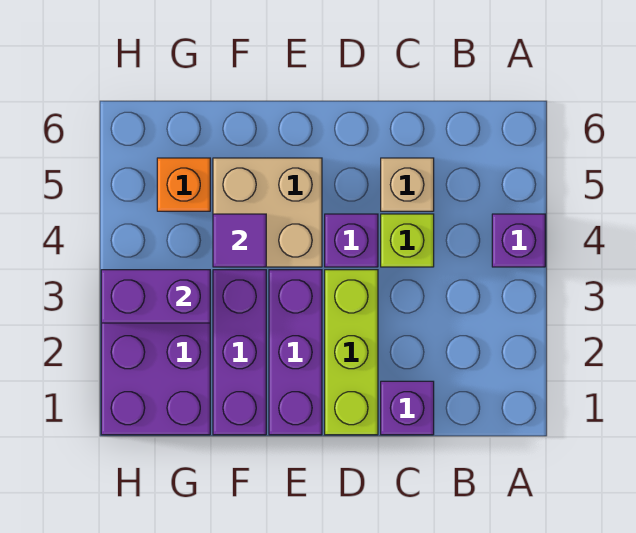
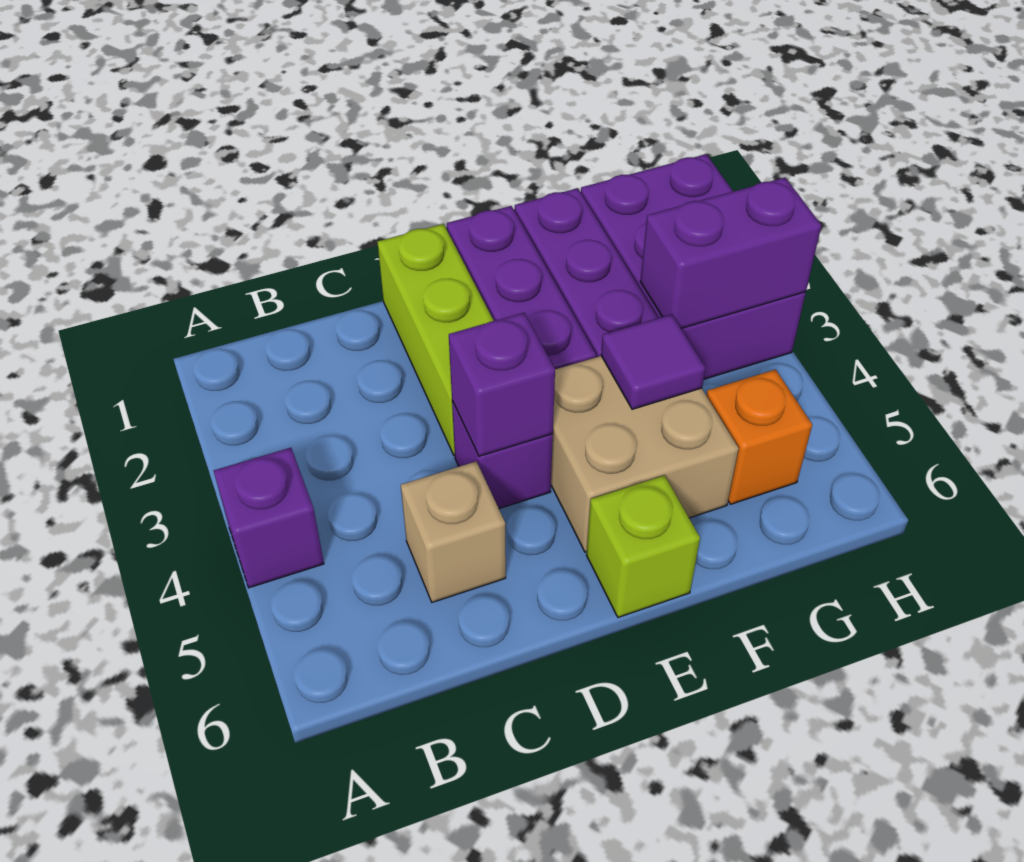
purple brick C1 level 1 -> purple brick D4 level 2
lime brick C4 level 1 -> lime brick E6 level 1

